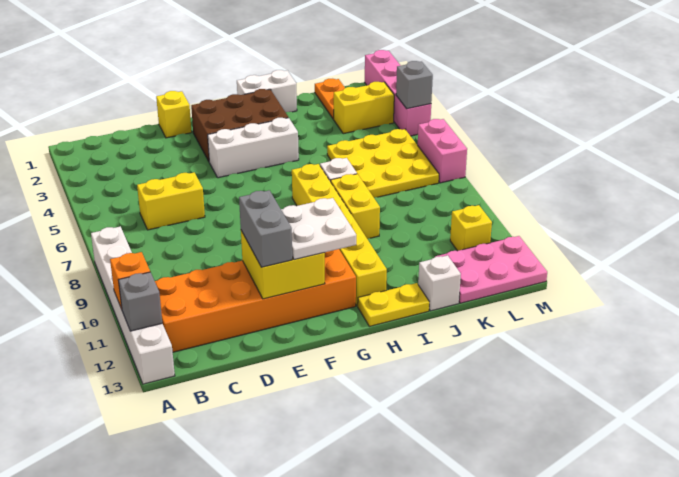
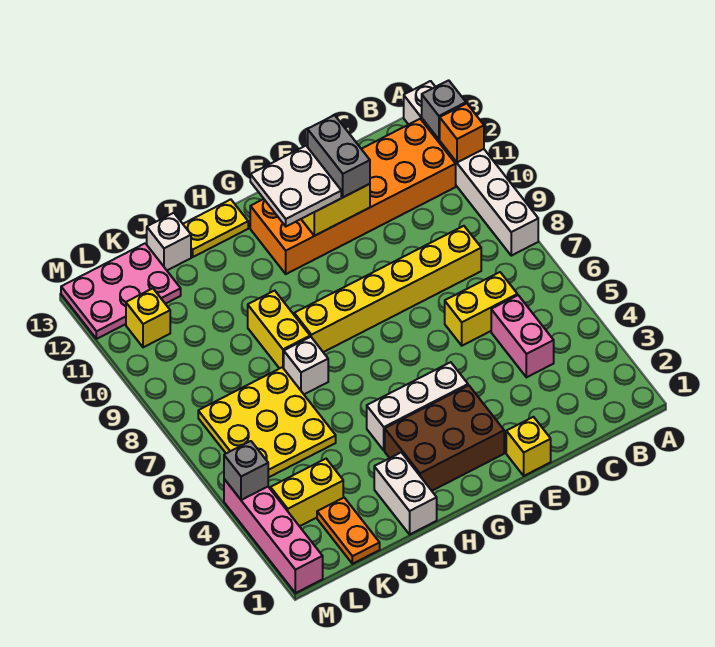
white brick H1:I1 level 1 -> white brick I1:I2 level 1
yellow brick H7:H12 level 1 -> yellow brick C8:H8 level 1
pink brick M6:M7 level 1 -> pink brick C4:C5 level 1

